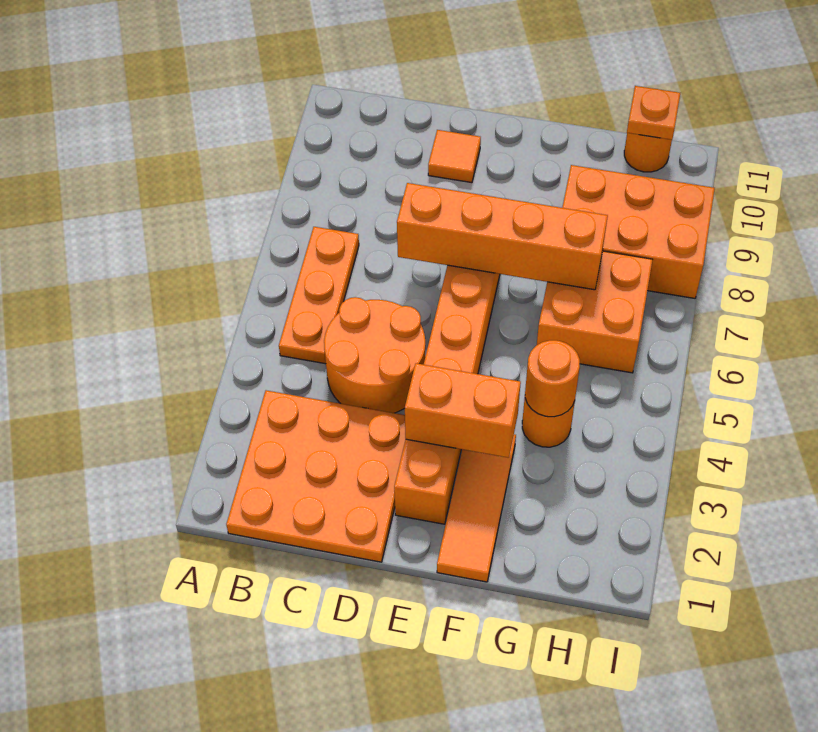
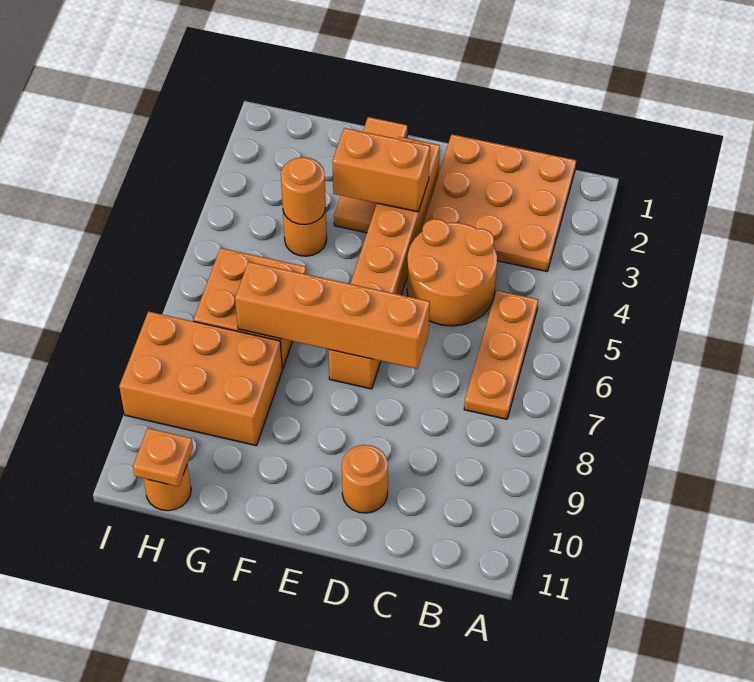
orange tile D10 level 1 -> orange round brick D10 level 1

